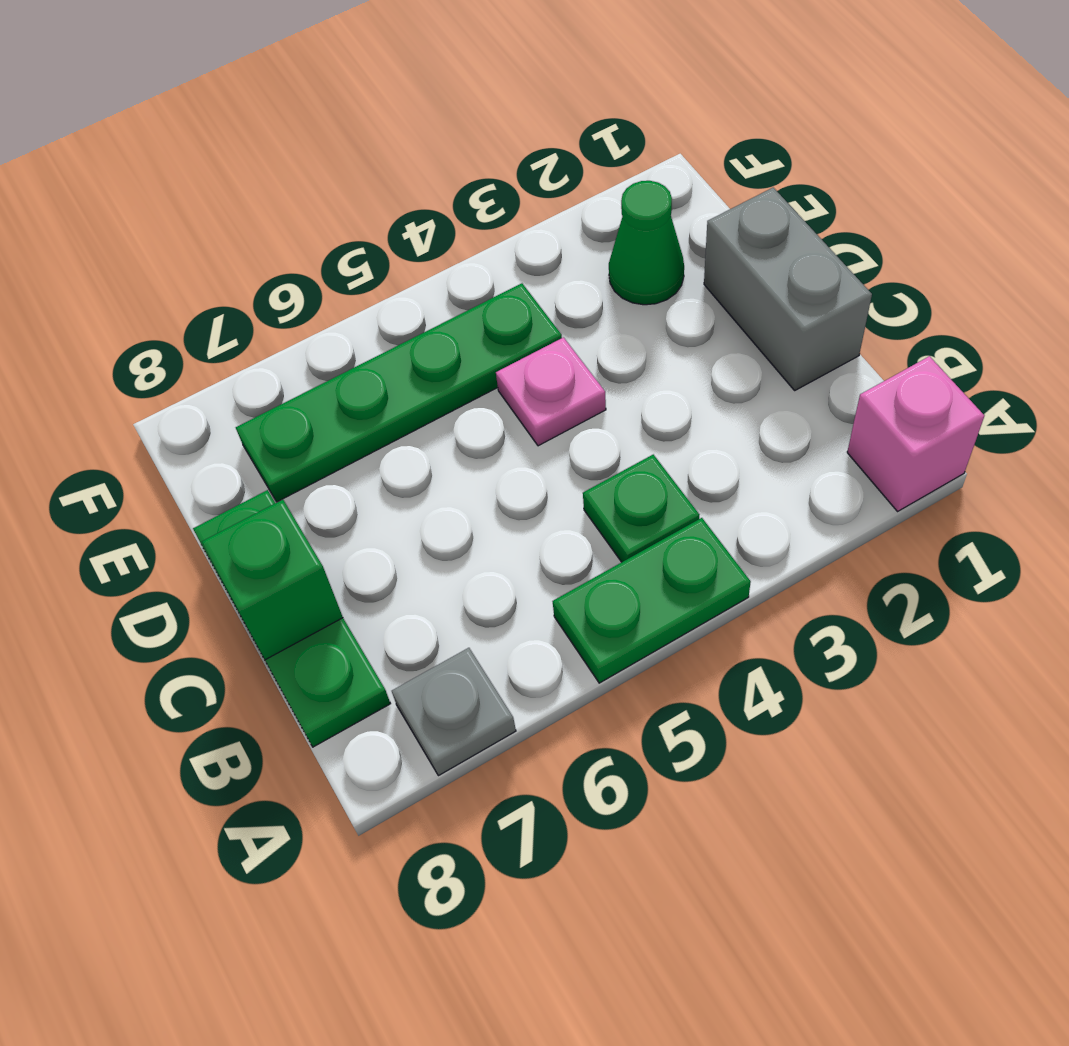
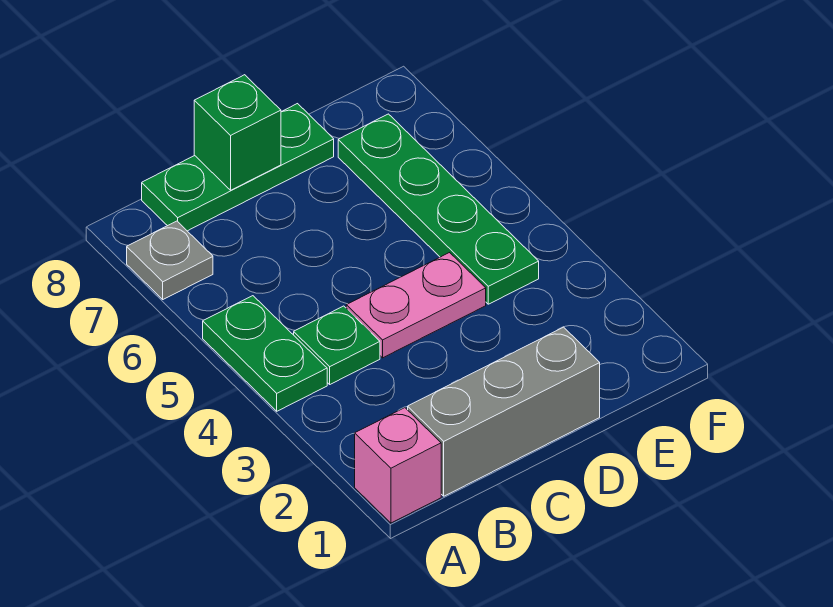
grey brick C1:D1 level 1 -> grey brick B1:D1 level 1
pink plate D4 level 1 -> pink plate C4:D4 level 1
green cone E2 level 1 -> none

